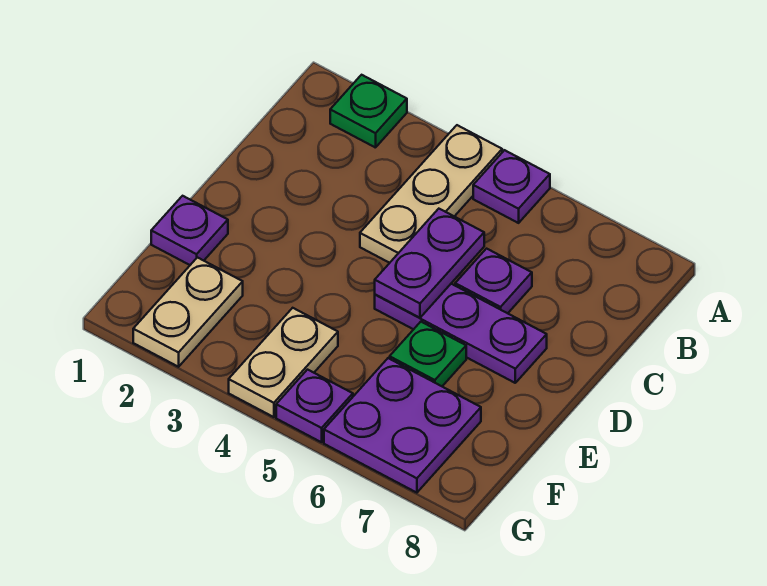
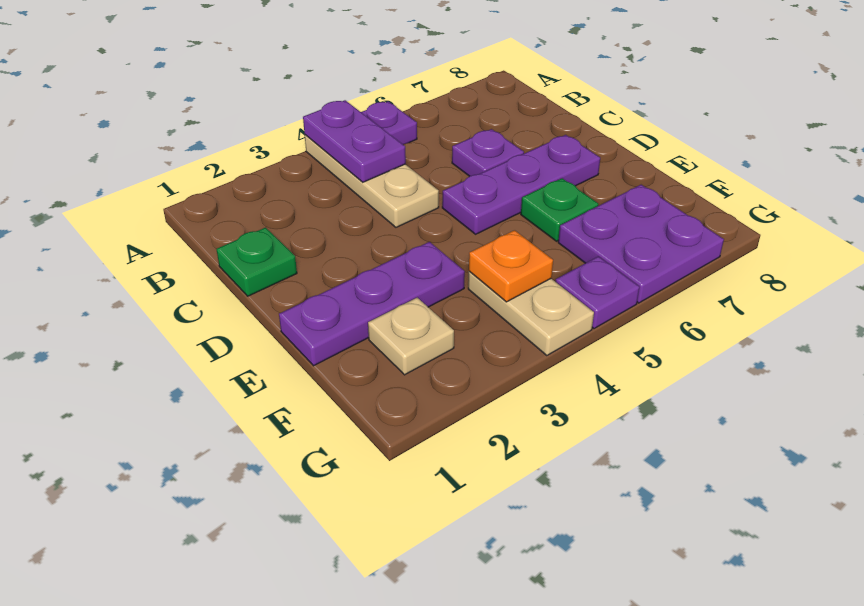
green plate A2 level 1 -> green plate C1 level 1
purple plate C5:D5 level 2 -> purple plate A4:B4 level 2
purple plate E1 level 1 -> purple plate E1:E3 level 1
tan plate F2:G2 level 1 -> tan plate F2 level 1
none -> orange plate F4 level 2

